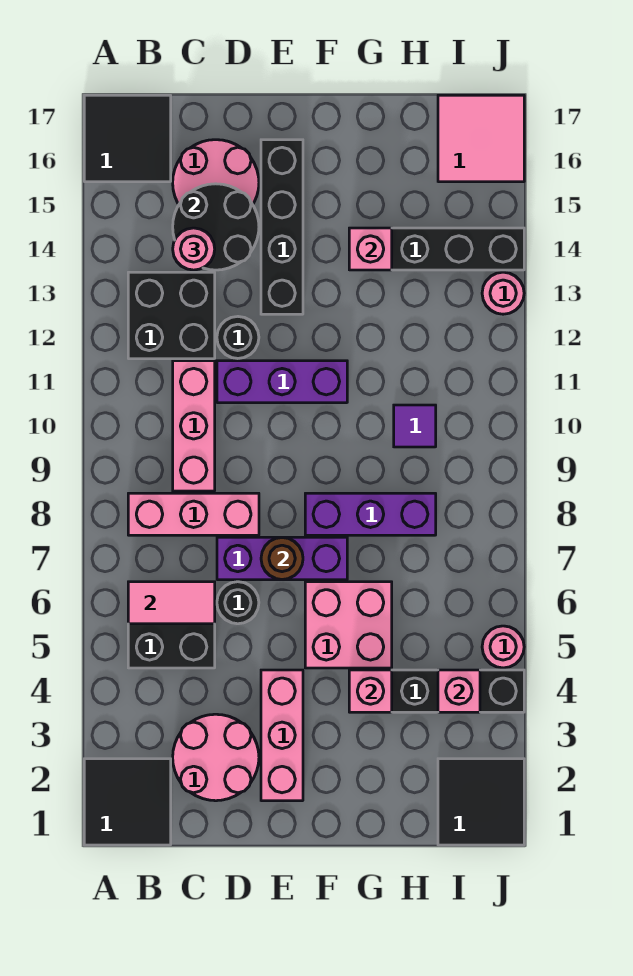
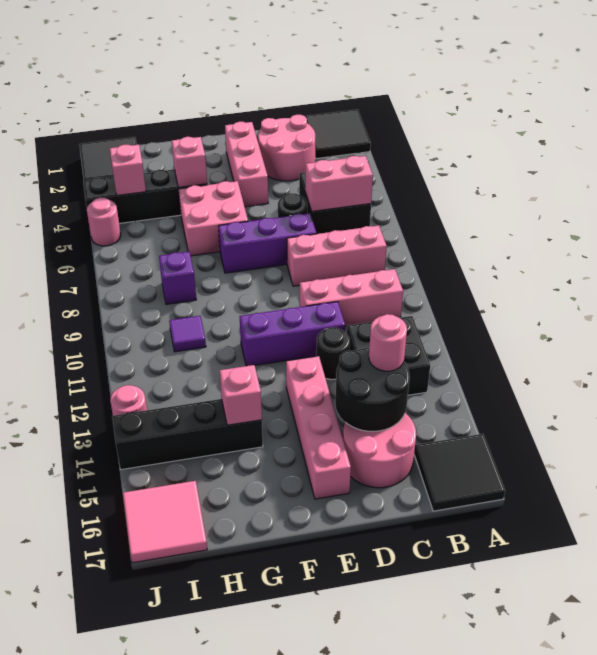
pink tile B6:C6 level 2 -> pink brick B6:C6 level 2
pink brick C9:C11 level 1 -> pink brick B10:D10 level 1
brown round brick E7 level 2 -> none
black brick E13:E16 level 1 -> pink brick E13:E16 level 1
purple brick F8:H8 level 1 -> purple brick H8 level 1

